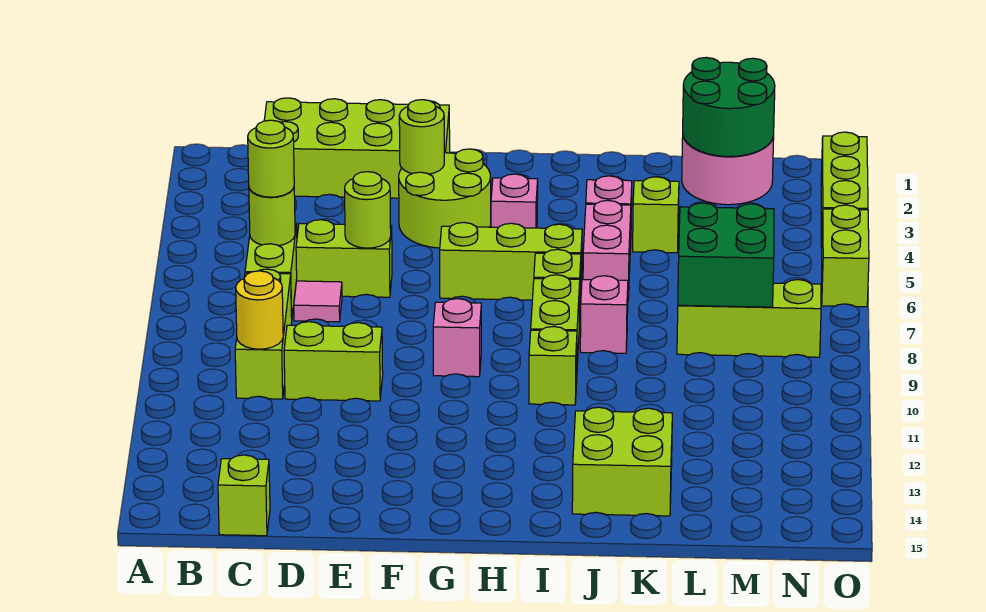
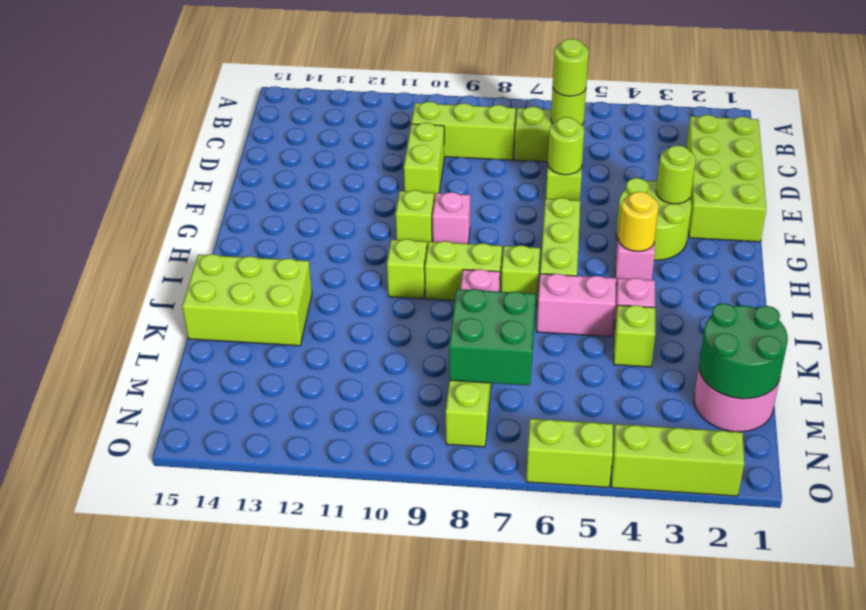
yellow round brick C10 level 2 -> yellow round brick H4 level 2
lime brick C15 level 1 -> lime brick G10 level 1
pink tile D7 level 1 -> none
lime brick J13:K14 level 1 -> lime brick J13:K15 level 1

